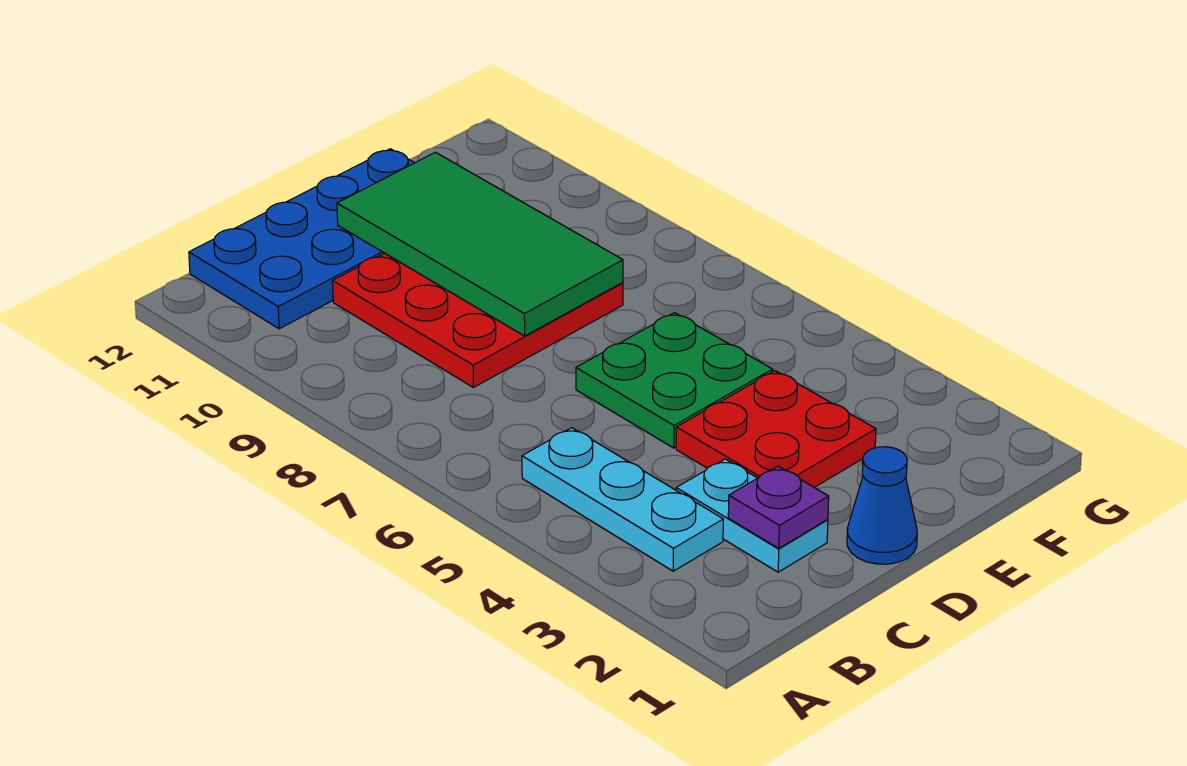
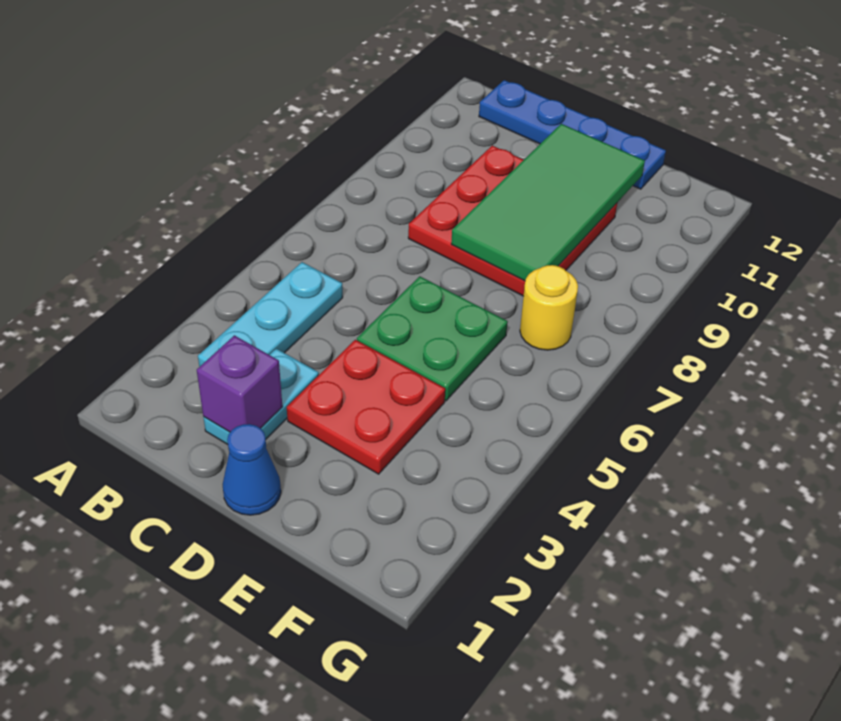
blue plate B11:E12 level 1 -> blue plate B12:E12 level 1
purple plate C2 level 2 -> purple brick C2 level 2
none -> yellow round brick F7 level 1

